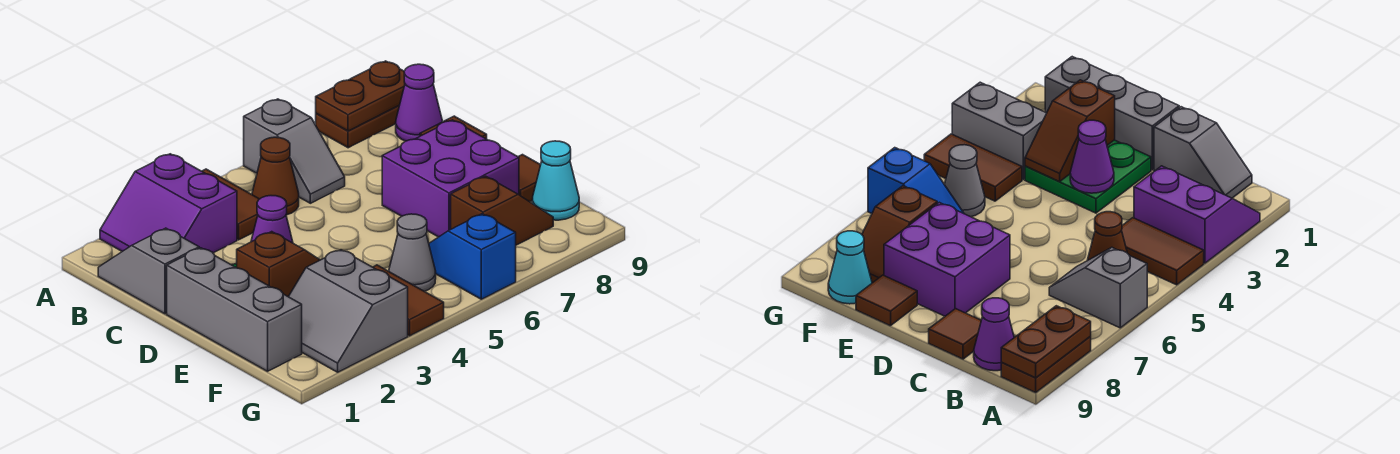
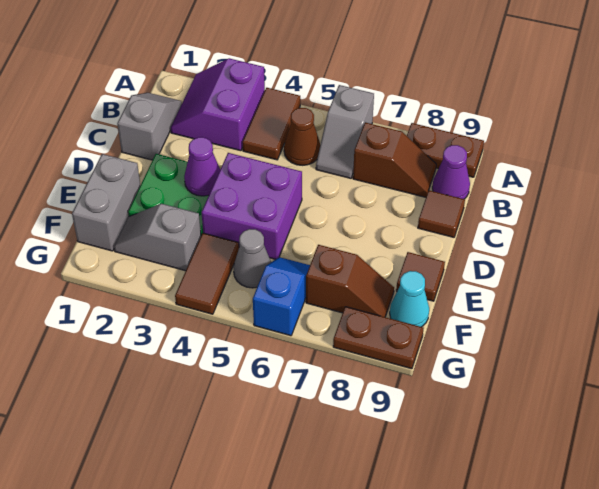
brown plate A8:A9 level 2 -> brown plate G8:G9 level 1
grey brick D1:F1 level 1 -> grey brick E1:F1 level 1
purple brick D7:E8 level 1 -> purple brick D4:E5 level 1
brown slope E2:E3 level 2 top 2 -> brown slope B7:B8 level 1 top 7
grey slope F2:G3 level 1 top 3 -> grey slope F2:F3 level 1 top 3

